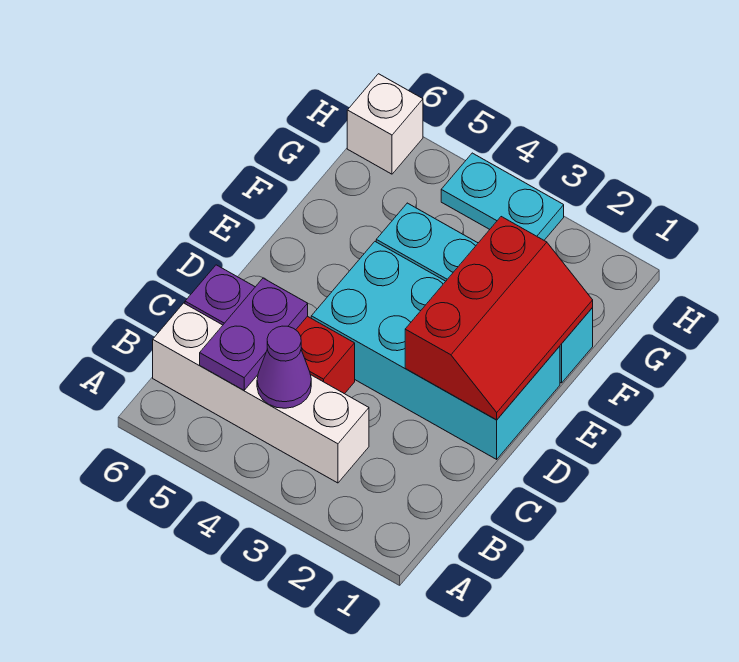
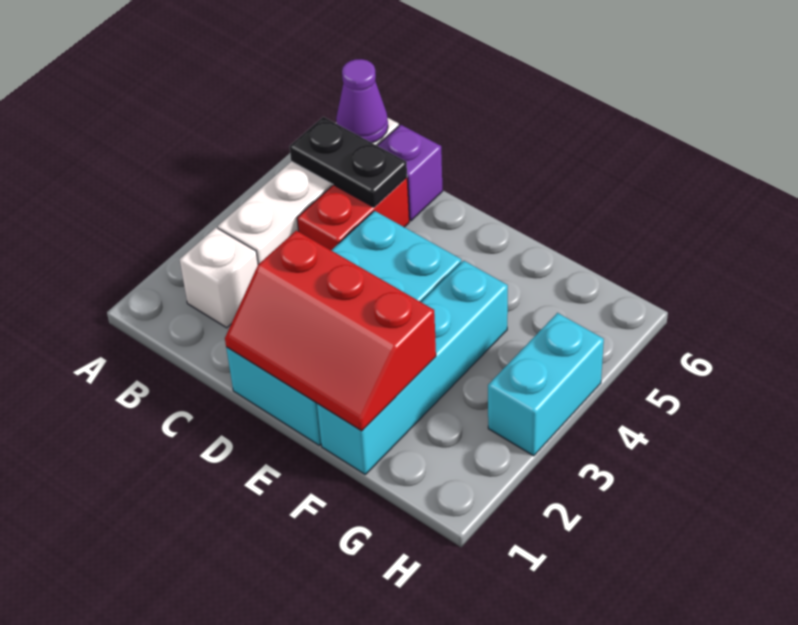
purple cone B4 level 2 -> purple cone B6 level 2
purple plate B5:C5 level 2 -> black plate B5:C5 level 2
cyan plate H3:H4 level 1 -> cyan brick H3:H4 level 1
white brick H6 level 1 -> white brick B2 level 1

